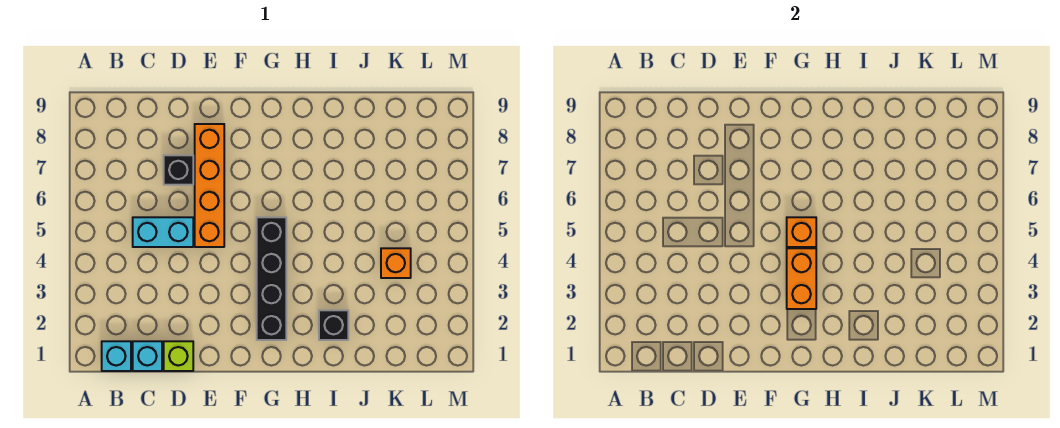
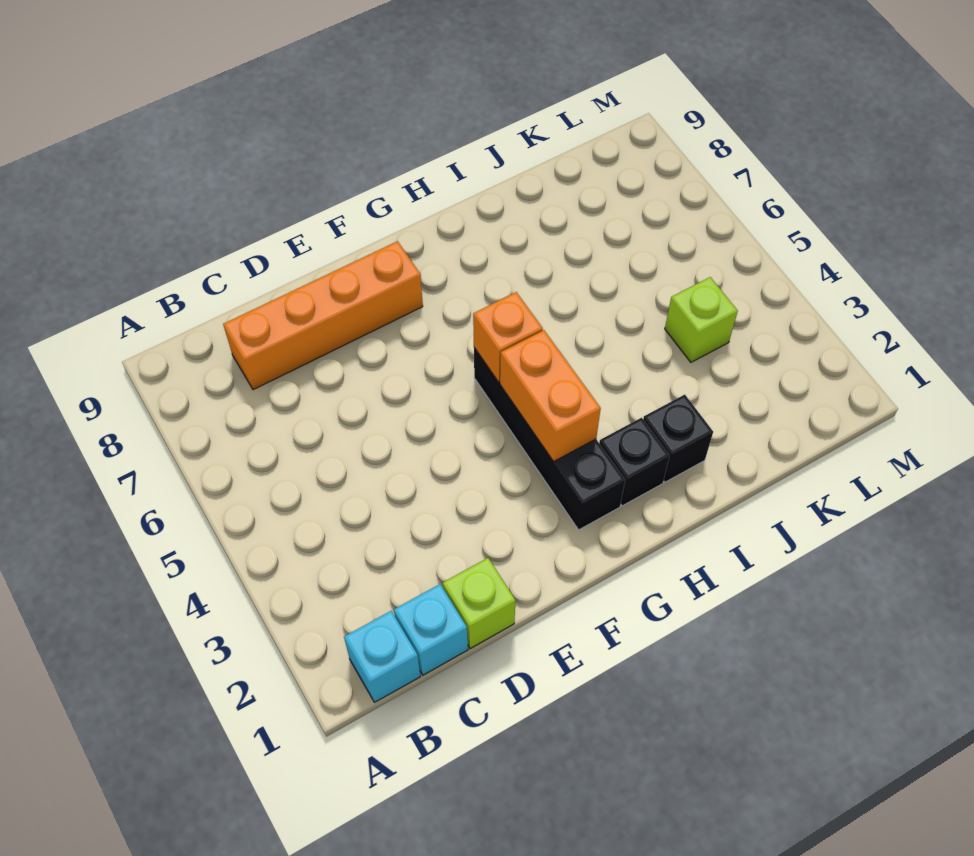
cyan brick C5:D5 level 1 -> none
black brick D7 level 1 -> black brick H2 level 1
orange brick E5:E8 level 1 -> orange brick C8:F8 level 1
orange brick K4 level 1 -> lime brick K4 level 1

